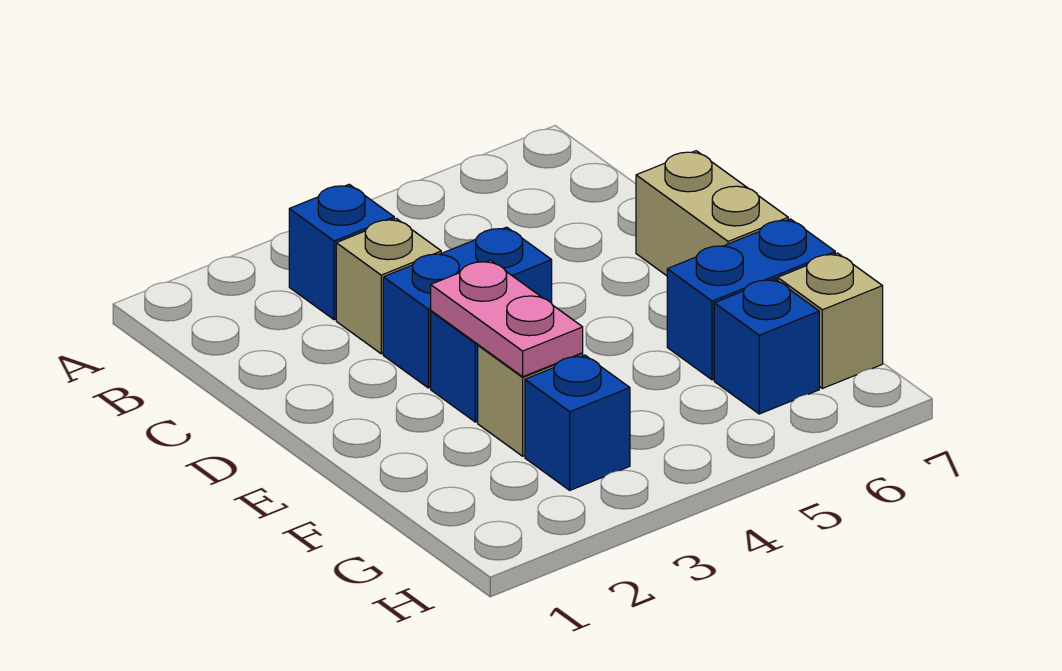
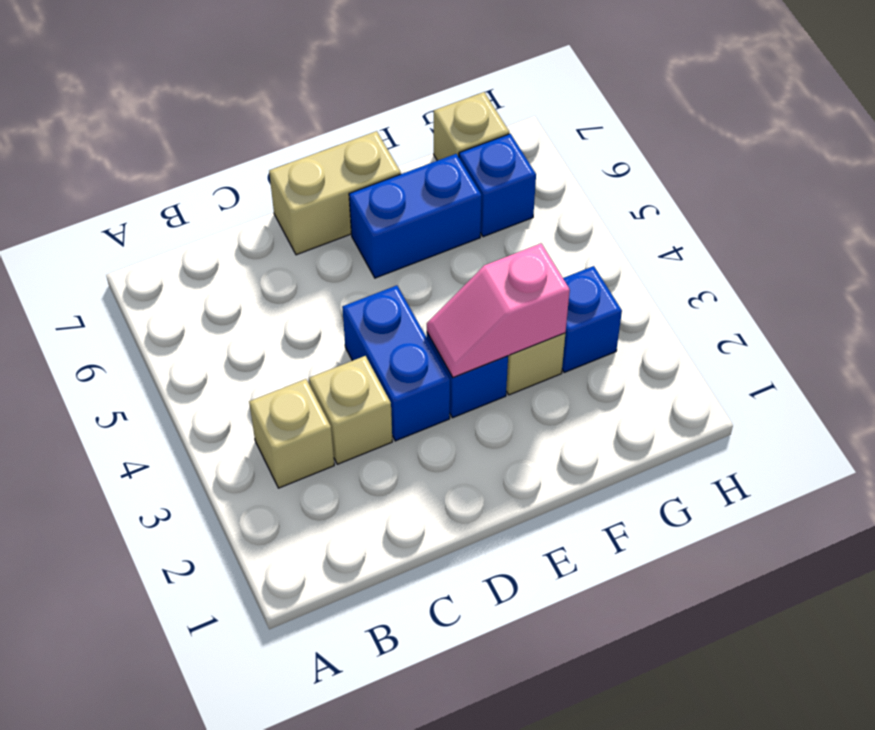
blue brick B3 level 1 -> tan brick B3 level 1
pink plate E3:F3 level 2 -> pink slope E3:F3 level 2 top F
blue brick F6:F7 level 1 -> blue brick E6:F6 level 1

